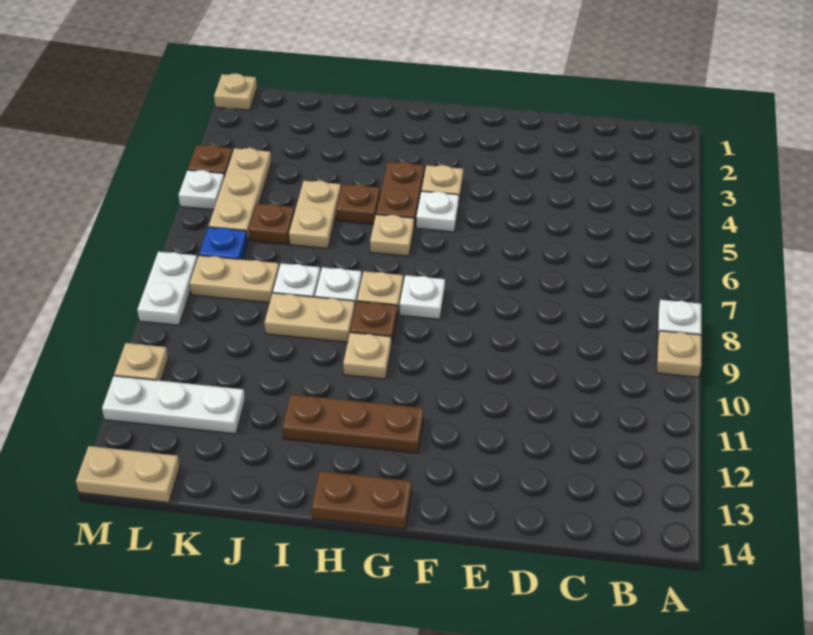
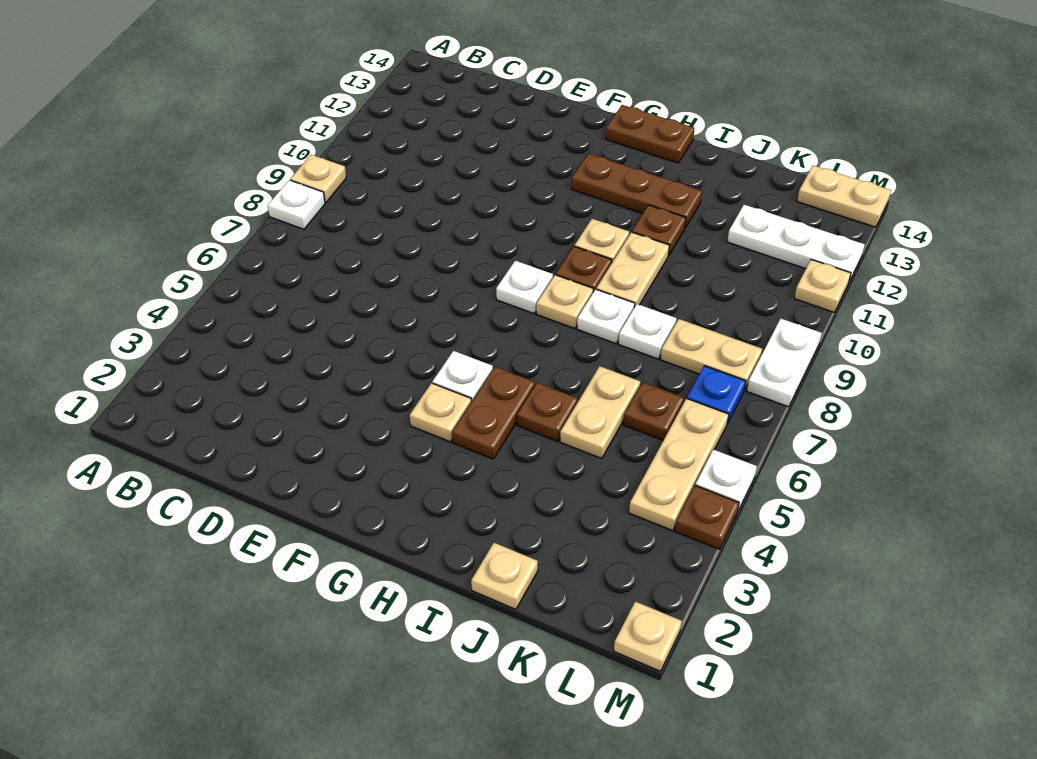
tan plate H6 level 1 -> tan plate J1 level 1
tan plate I9:J9 level 1 -> tan plate I9:I10 level 1
none -> brown plate I11 level 1

